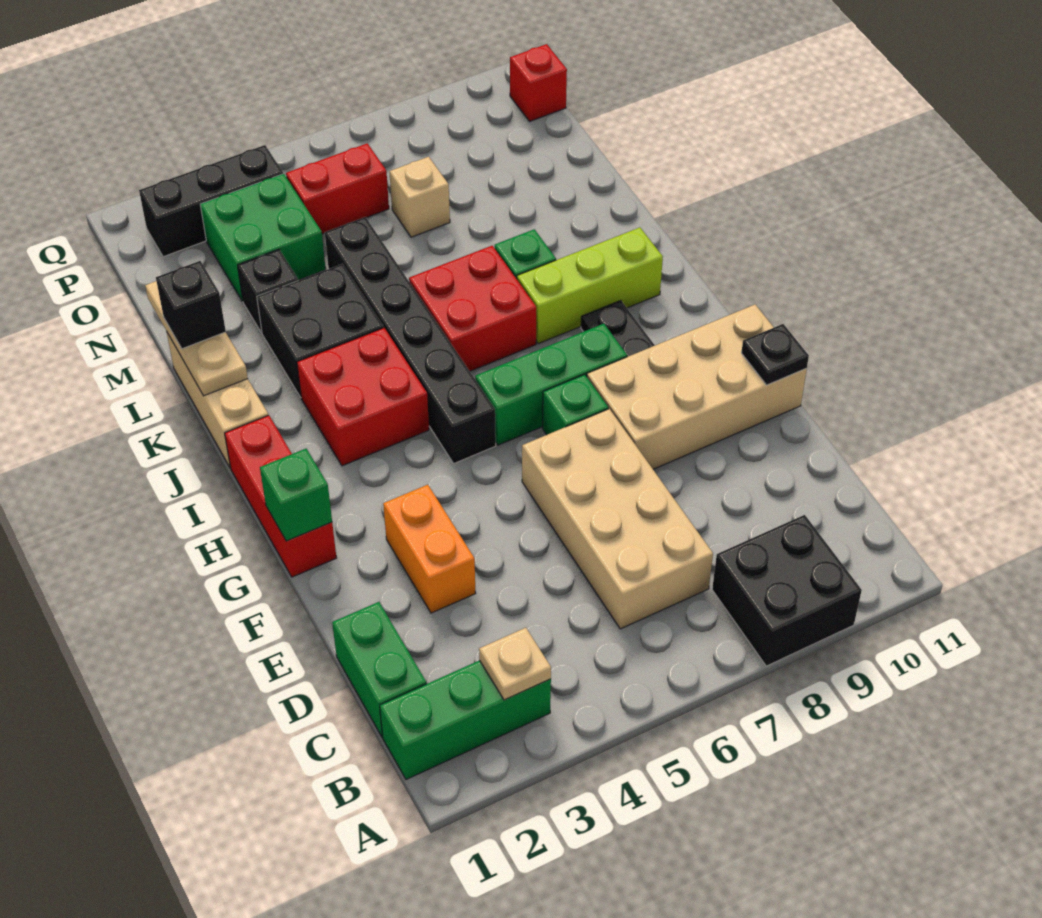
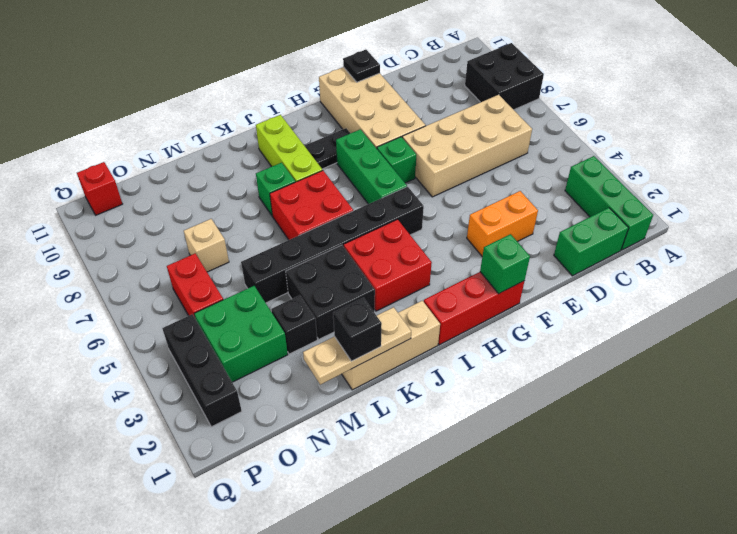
tan plate B3 level 2 -> none

